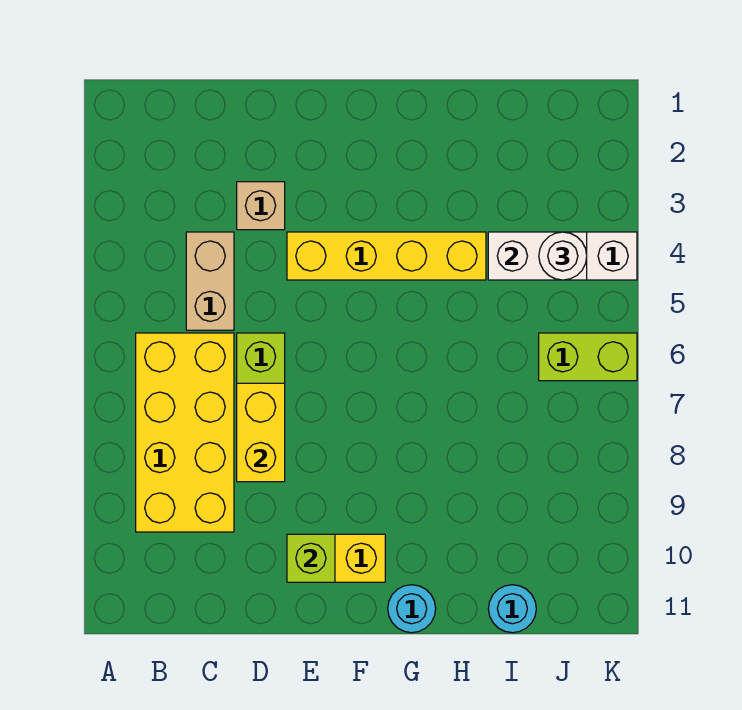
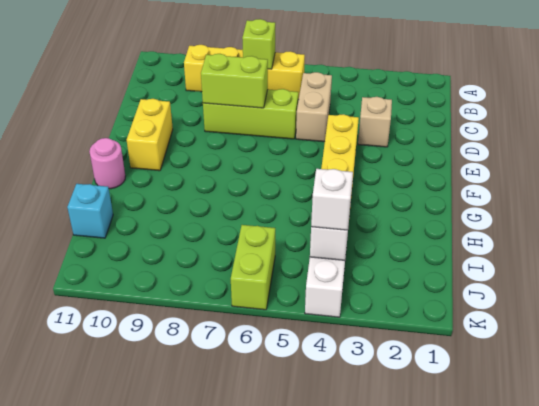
yellow brick B6:C9 level 1 -> yellow brick B6:B9 level 1
tan brick C4:C5 level 1 -> tan brick C5:D5 level 1
yellow brick D7:D8 level 2 -> lime brick D7:D8 level 2
lime brick E10 level 2 -> lime brick B7 level 2
cyan round brick G11 level 1 -> pink round brick G11 level 1
cyan round brick I11 level 1 -> cyan brick I11 level 1
white round brick J4 level 3 -> white brick J4 level 3

